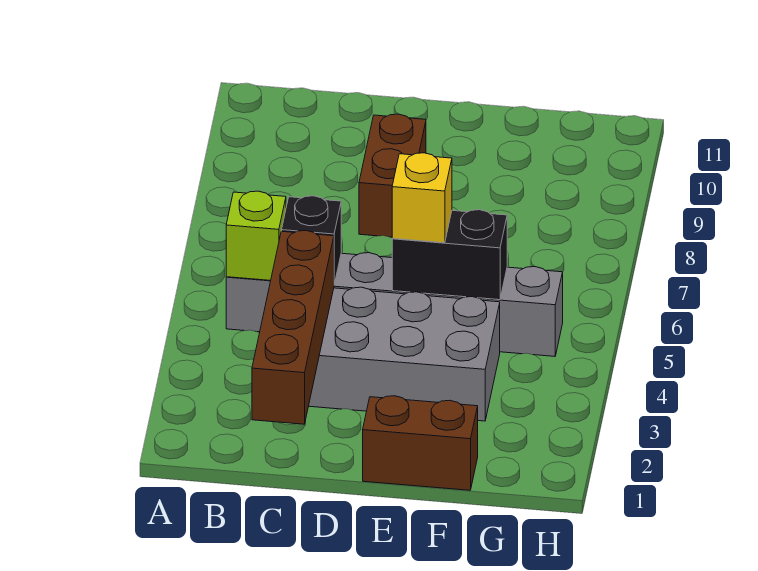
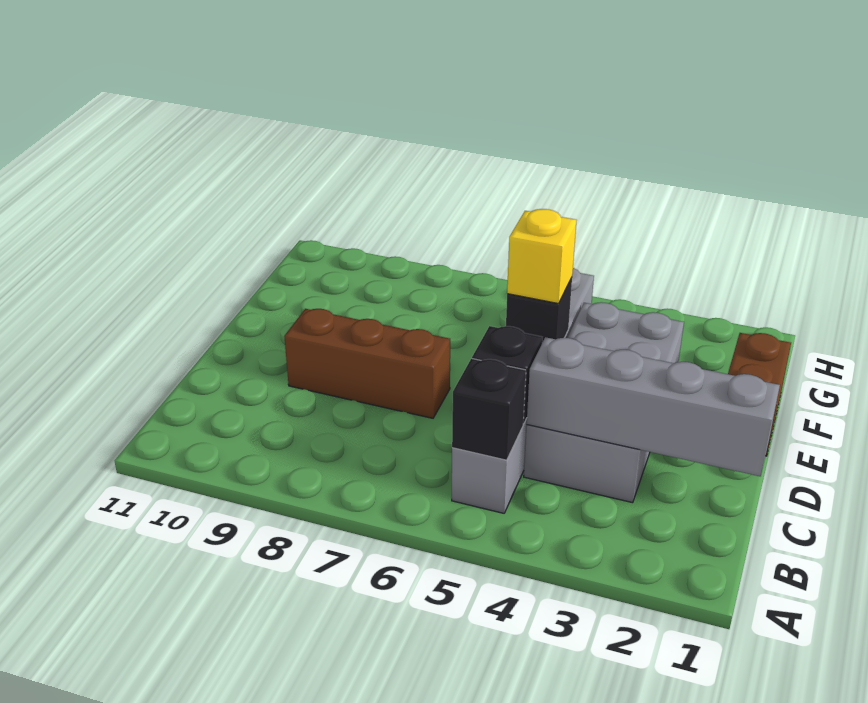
lime brick B5 level 2 -> black brick B5 level 2
brown brick C1:C4 level 2 -> grey brick C1:C4 level 2
brown brick D8:D9 level 1 -> brown brick D7:D9 level 1
black brick E5:F5 level 2 -> black brick E5 level 2

